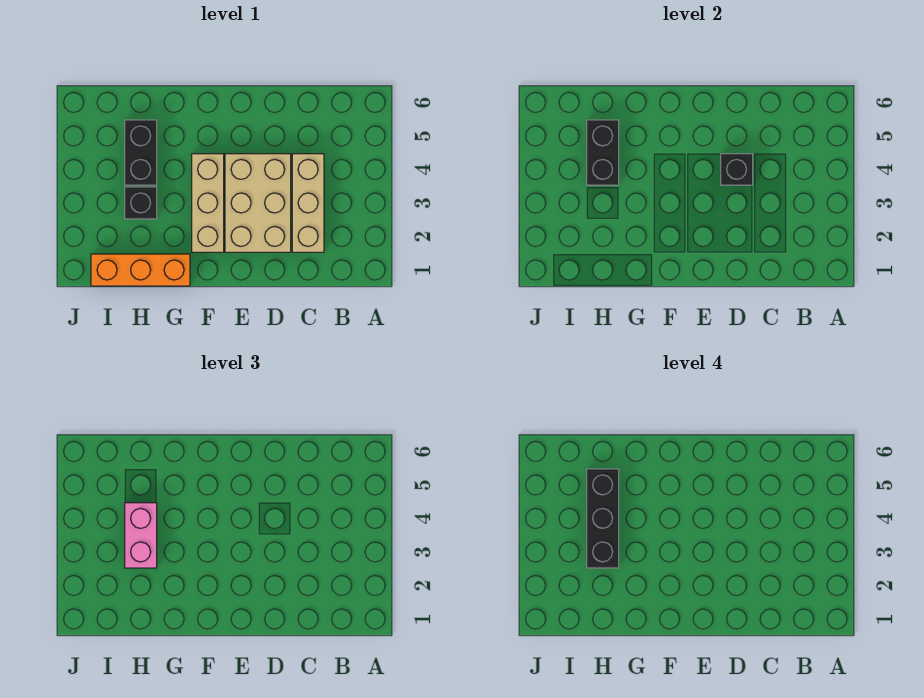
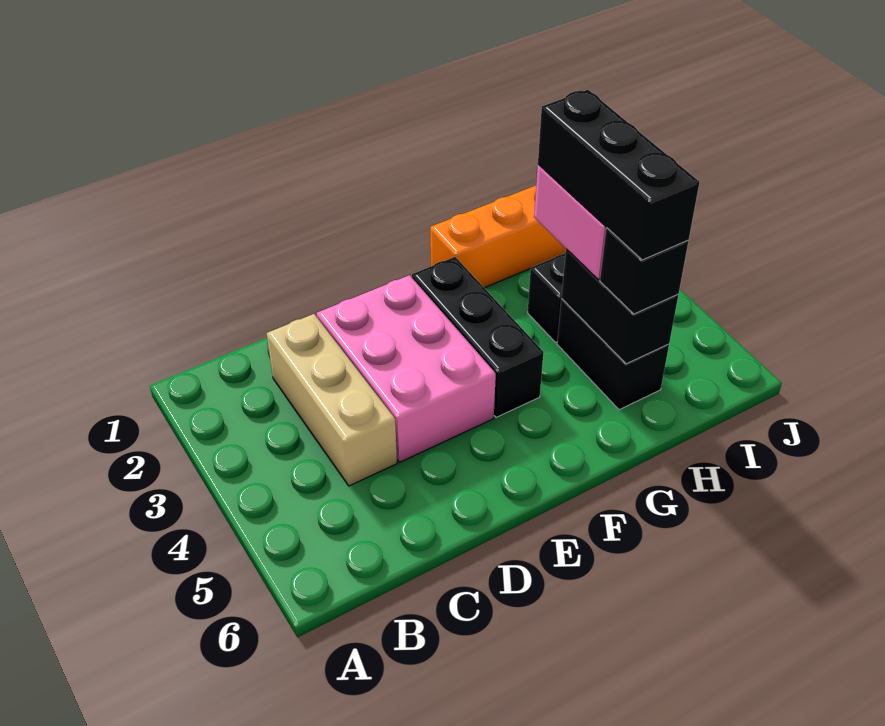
tan brick D2:E4 level 1 -> pink brick D2:E4 level 1
black brick D4 level 2 -> black brick H5 level 3
tan brick F2:F4 level 1 -> black brick F2:F4 level 1

